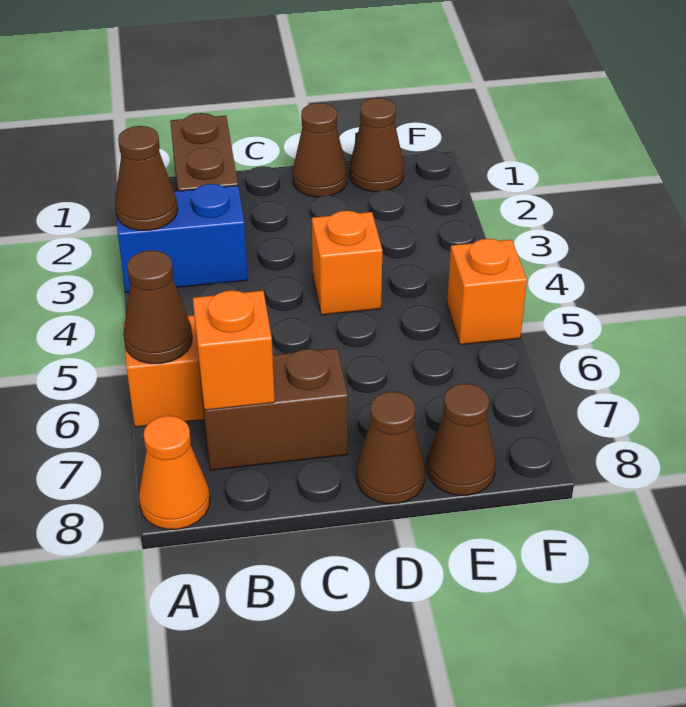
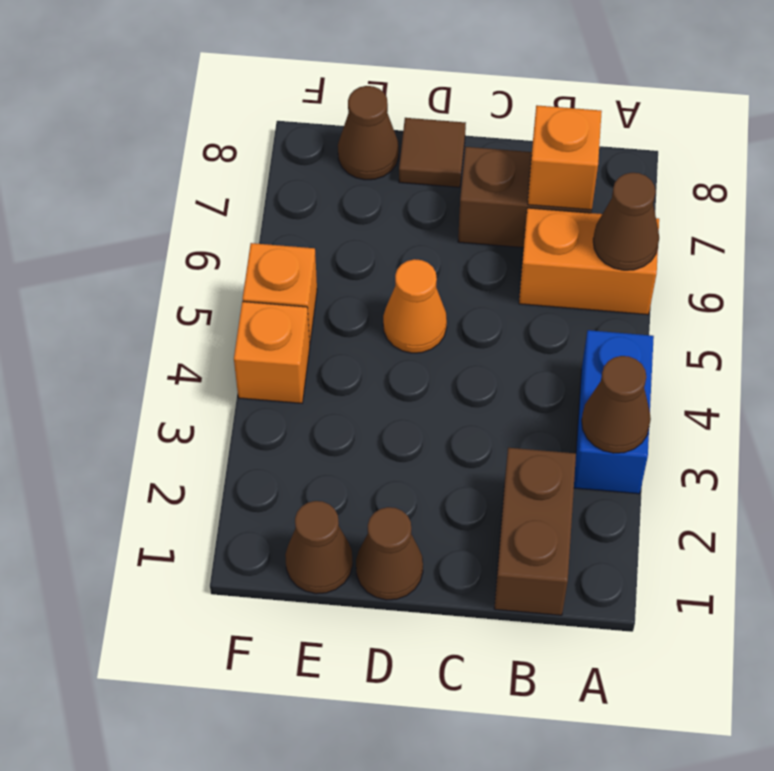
blue brick A3:B3 level 1 -> blue brick A3:A4 level 1
orange cone A8 level 1 -> orange cone D5 level 1
orange brick D4 level 1 -> orange brick F4 level 1
brown cone D8 level 1 -> brown tile D8 level 1

